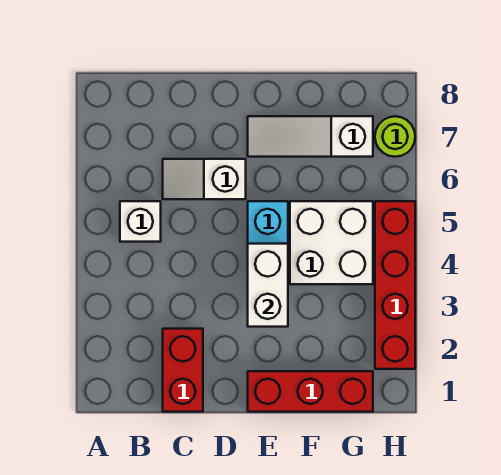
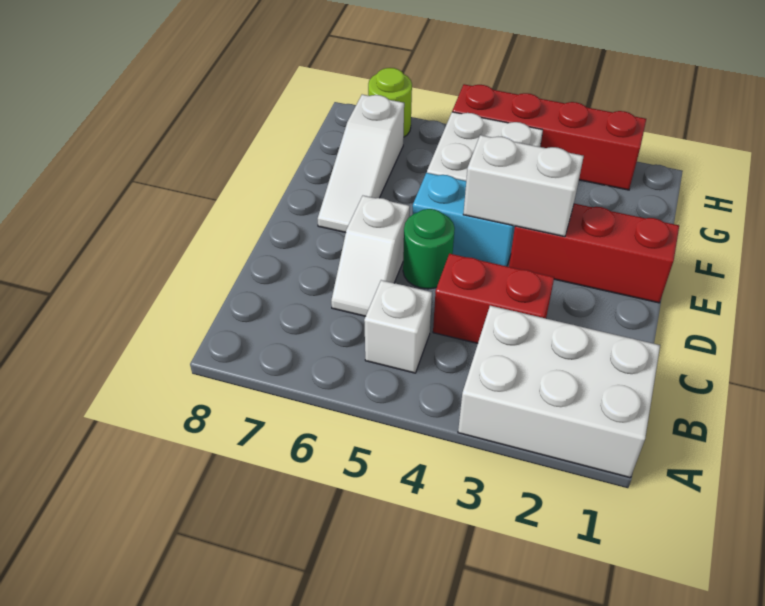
none -> white brick A1:B3 level 1
red brick C1:C2 level 1 -> red brick C3:C4 level 1
none -> green round brick D5 level 1
red brick E1:G1 level 1 -> red brick E1:E3 level 1

